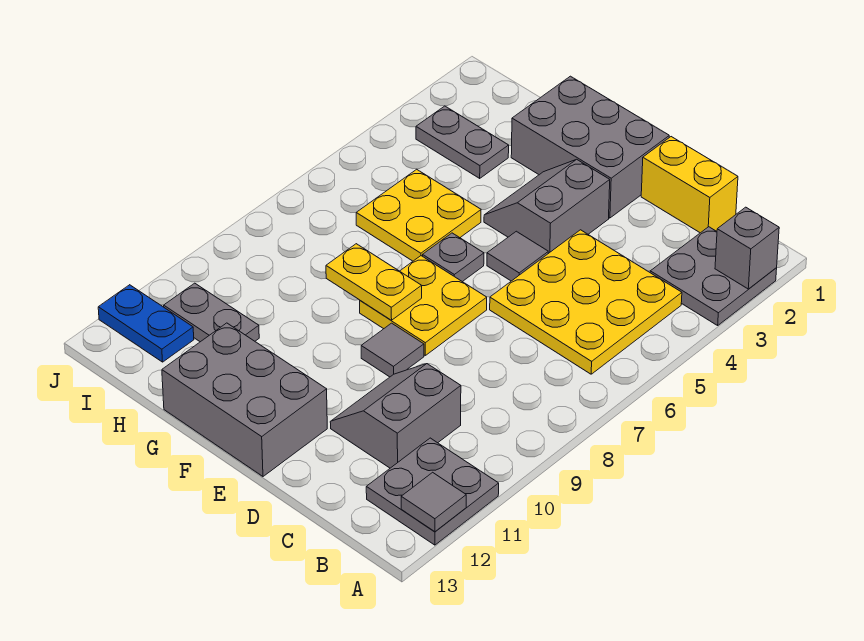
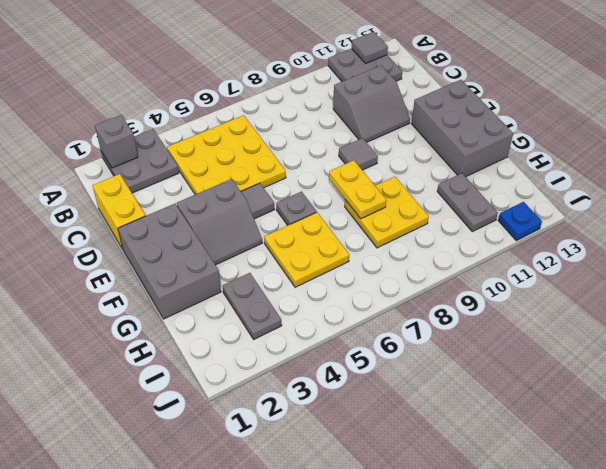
yellow plate E7:F8 level 1 -> yellow plate G8:H9 level 1
blue plate I12:J12 level 1 -> blue plate J12 level 1

